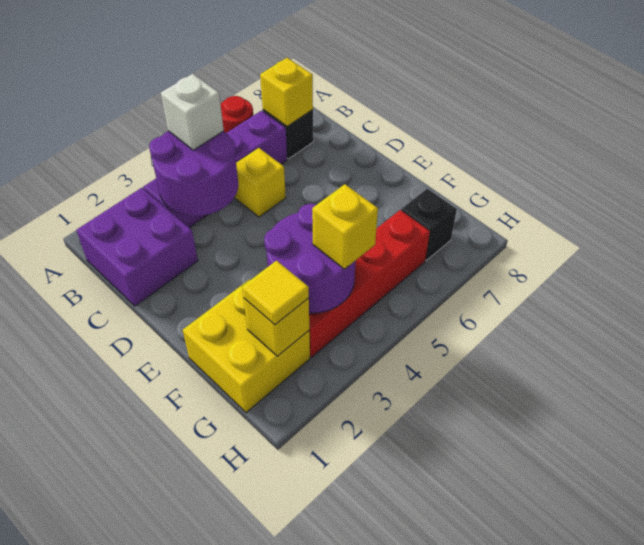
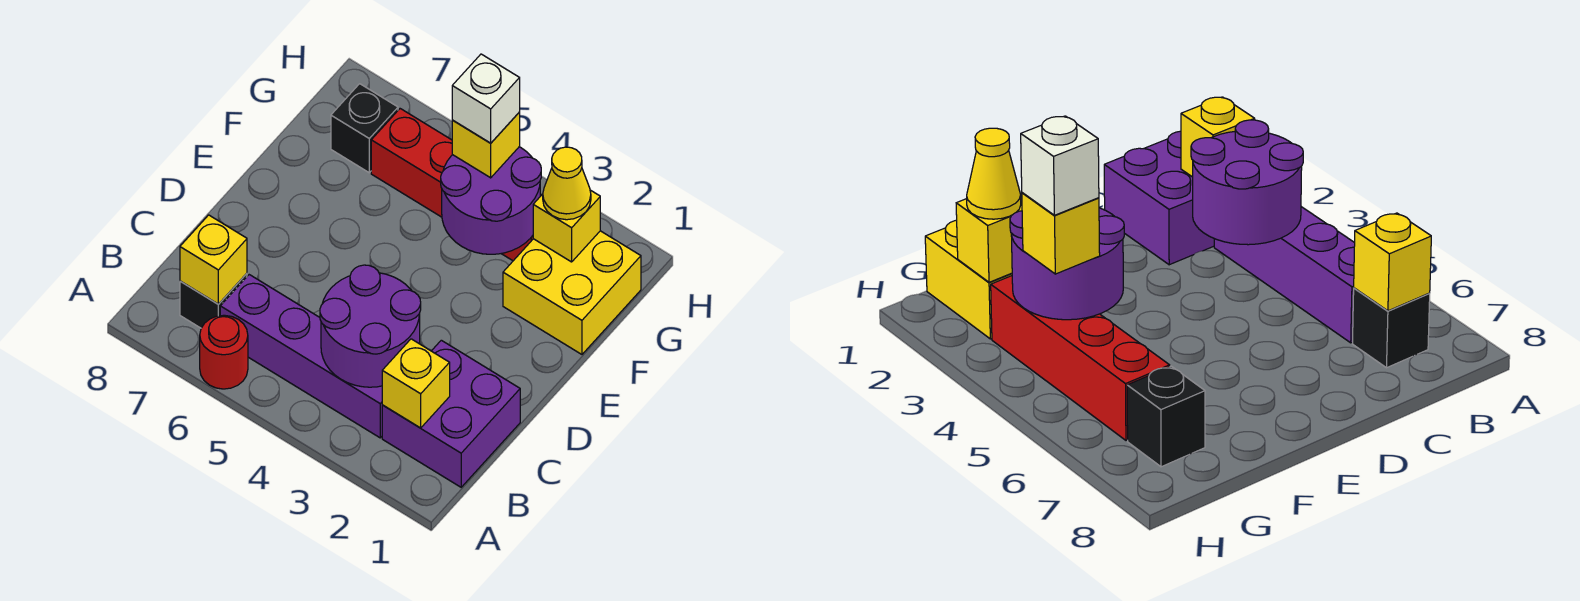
white brick B4 level 3 -> white brick G4 level 4
yellow brick C5 level 1 -> yellow brick B2 level 2
yellow tile G2 level 3 -> yellow cone G2 level 3

